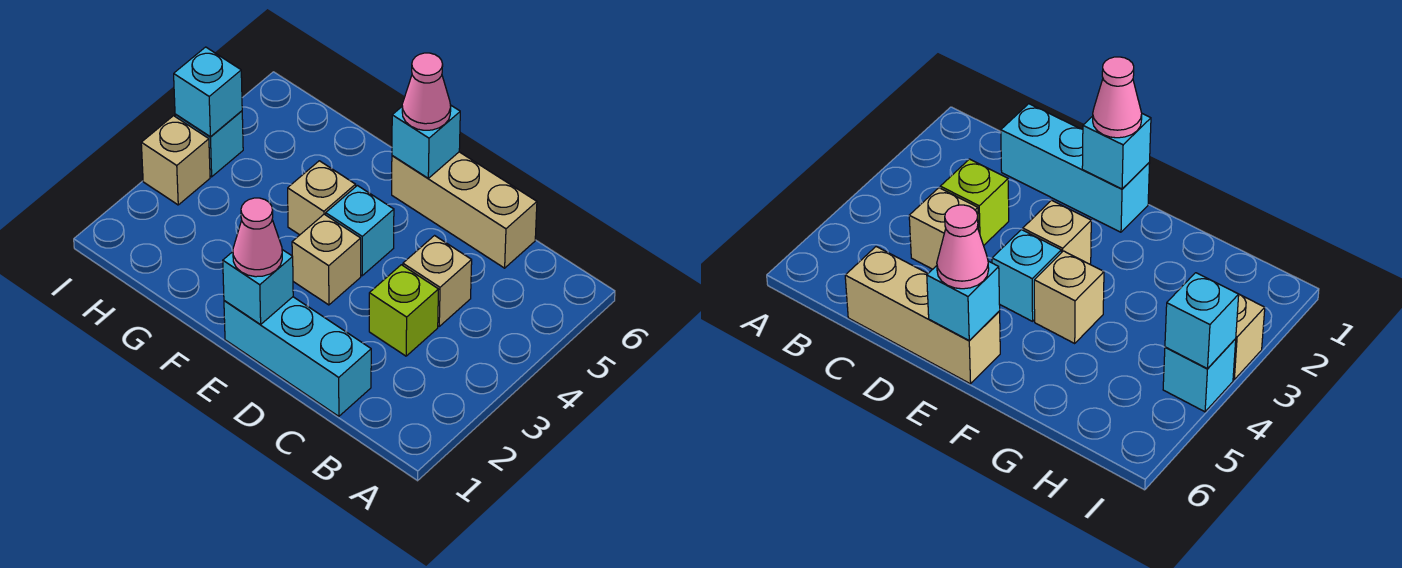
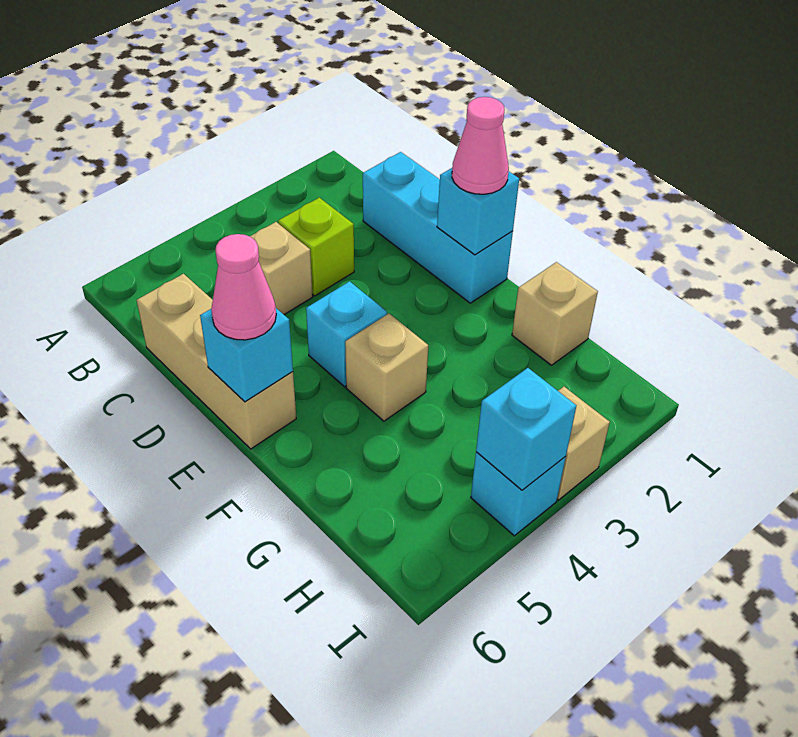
tan brick E3 level 1 -> tan brick G1 level 1

